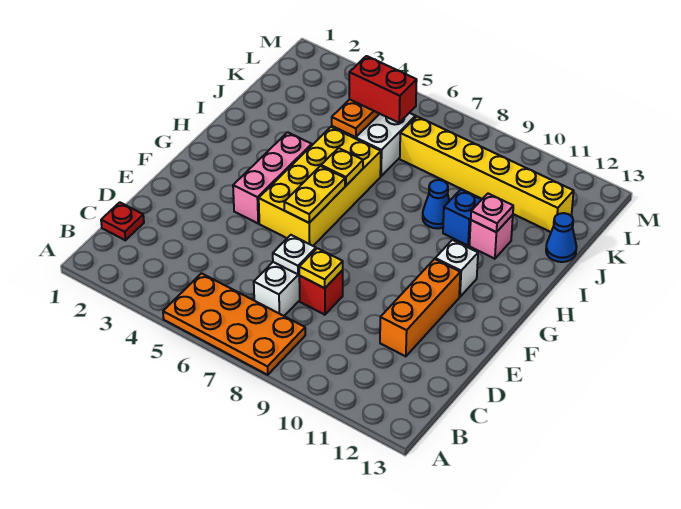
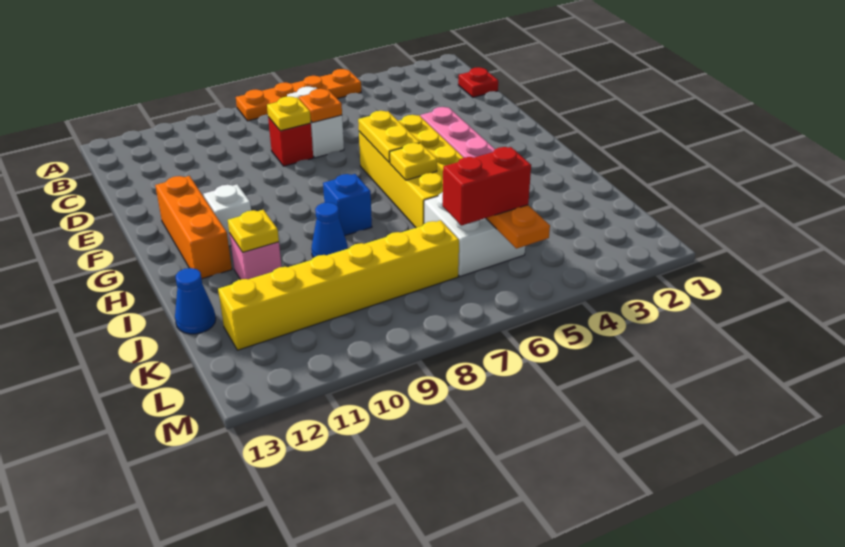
orange plate A5:B8 level 1 -> orange plate A5:A8 level 1
white plate D7 level 2 -> orange plate D7 level 2
orange brick D11:F11 level 1 -> orange brick F12:H12 level 1
blue brick I10 level 1 -> blue brick H8 level 1
pink plate I11 level 2 -> yellow plate I11 level 2

